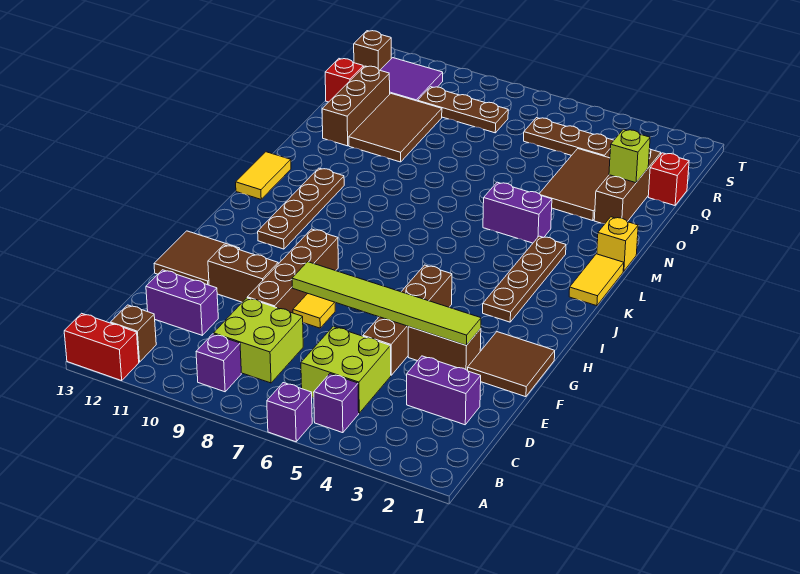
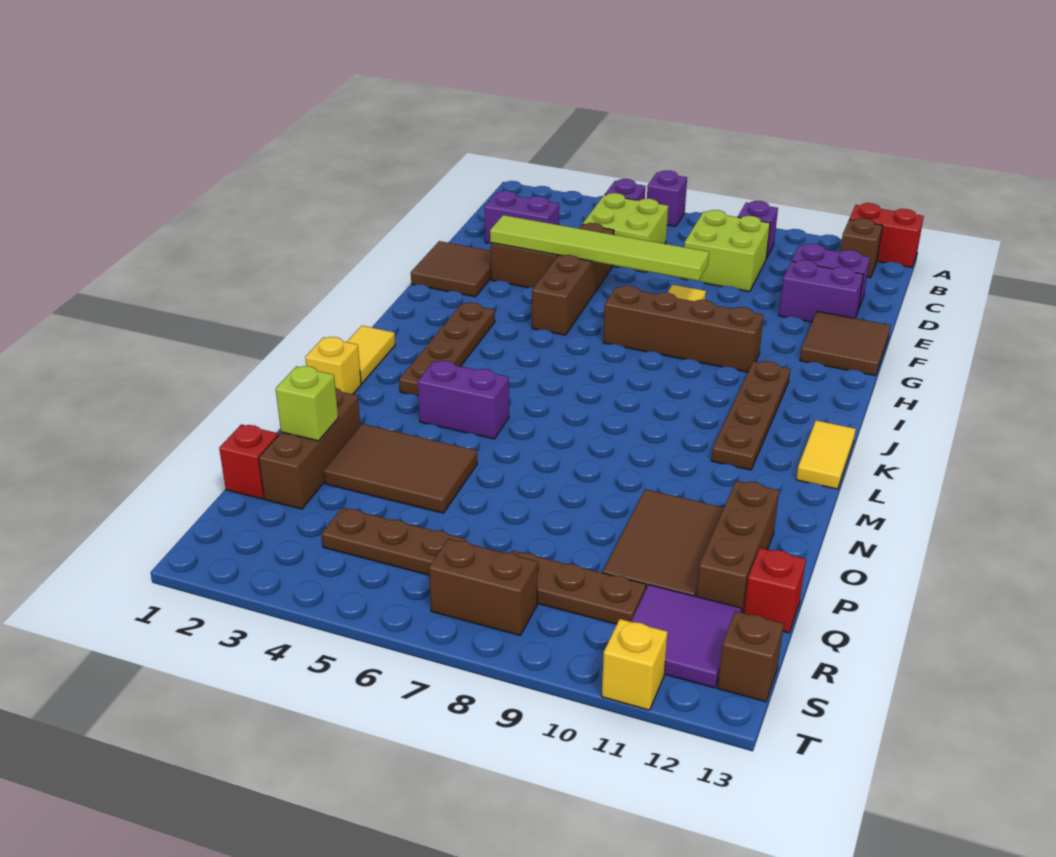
brown brick E9:H9 level 1 -> brown brick H7:H10 level 1
none -> purple brick E11:E12 level 1
brown brick F10:F11 level 1 -> brown brick S7:S8 level 1
brown tile O3:Q4 level 1 -> brown tile O3:P5 level 1
none -> yellow brick T11 level 1

